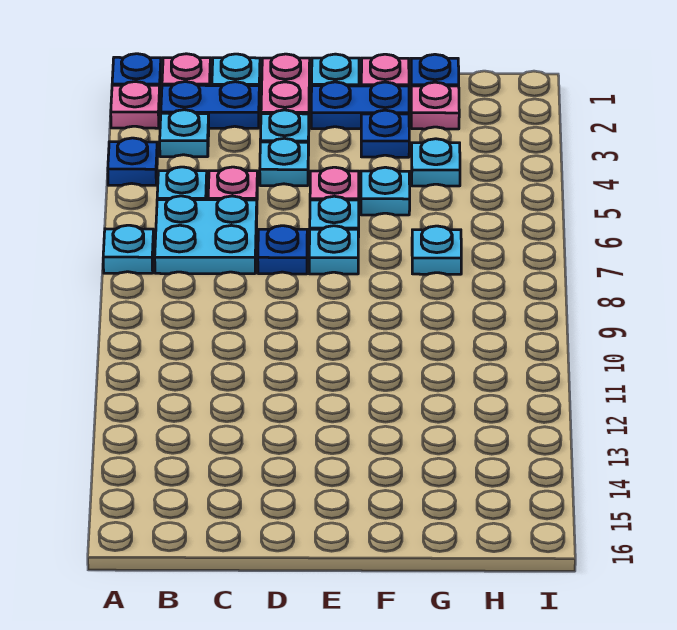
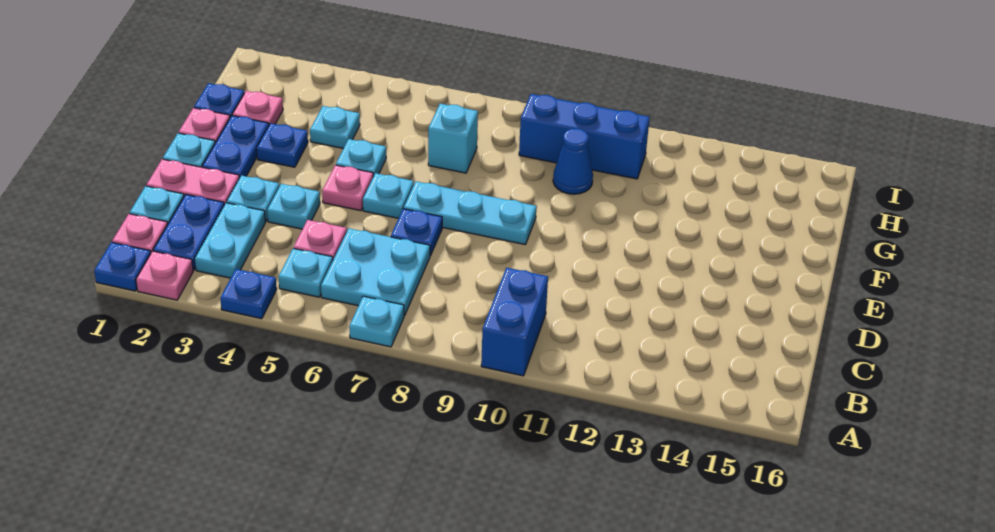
none -> blue brick A10:B10 level 1
cyan plate B3 level 1 -> cyan plate B3:C3 level 1
cyan plate E7 level 1 -> cyan plate E7:E9 level 1
cyan plate G7 level 1 -> cyan brick G7 level 1
none -> blue cone G10 level 1
none -> blue brick H9:H11 level 1

